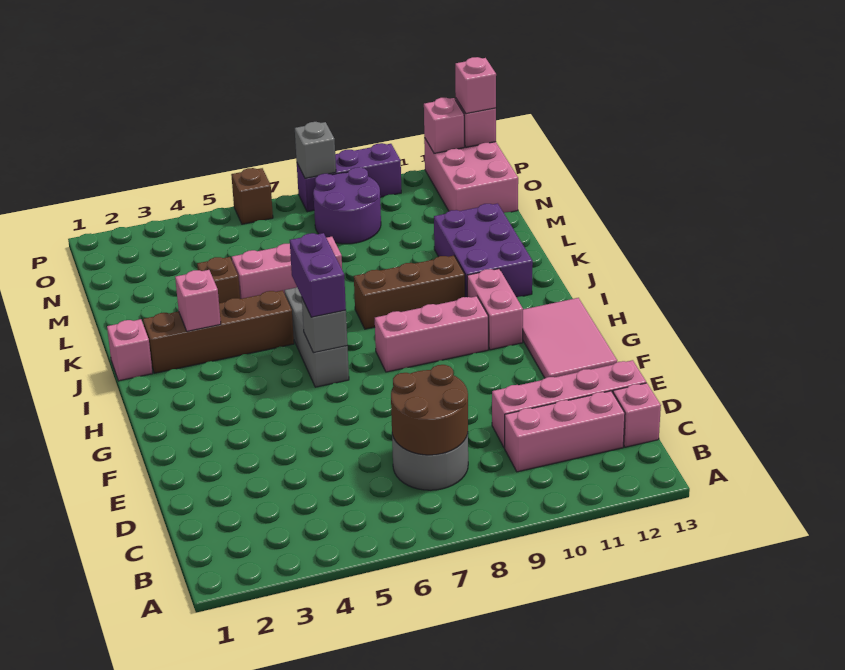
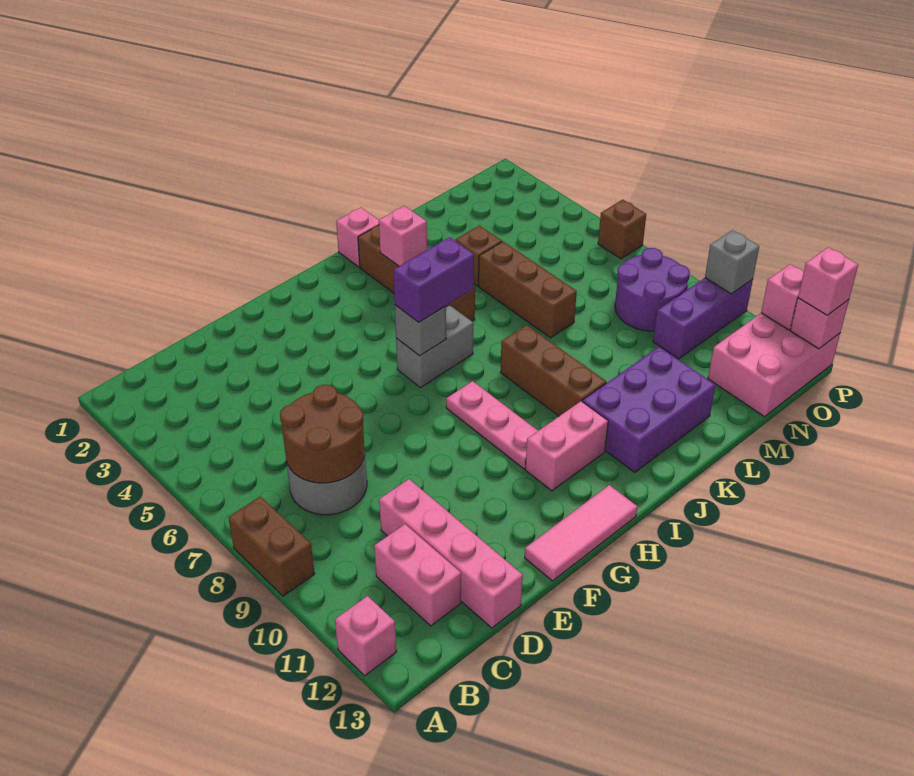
none -> brown brick A8:A9 level 1
pink brick C10:C12 level 1 -> pink brick C11:C12 level 1
pink brick C13 level 1 -> pink brick A12 level 1
pink tile F12:H13 level 1 -> pink tile F13:H13 level 1
grey brick H6:J6 level 1 -> grey brick H6:I6 level 1
pink brick H8:H10 level 1 -> pink plate H8:H10 level 1
pink brick L5:L7 level 1 -> brown brick L5:L7 level 1
purple brick P8:P10 level 1 -> purple brick N10:P10 level 1
grey brick P8 level 2 -> grey brick P10 level 2

